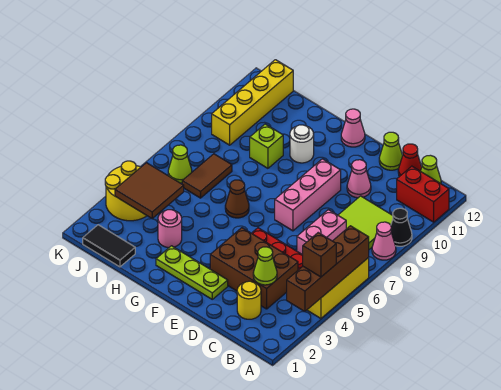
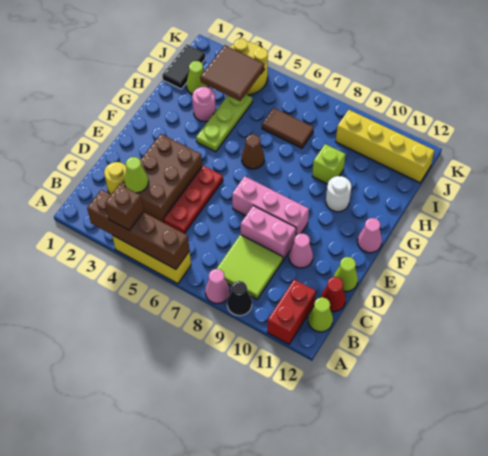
pink brick C6:C7 level 1 -> pink brick D8:D9 level 1
lime plate E2:G2 level 1 -> lime plate G4:I4 level 1
lime cone J6 level 1 -> lime cone I2 level 1

